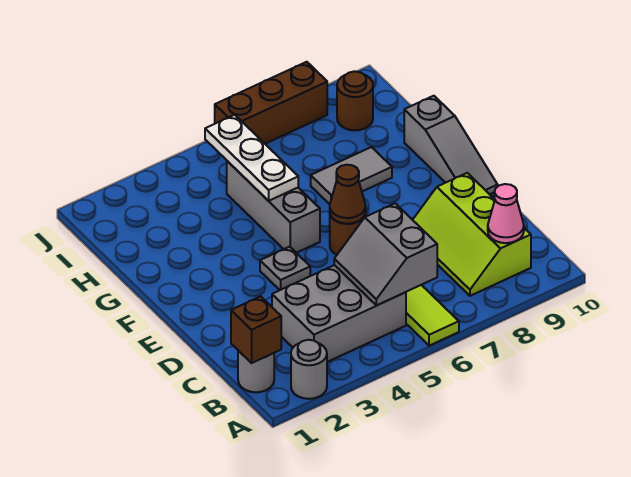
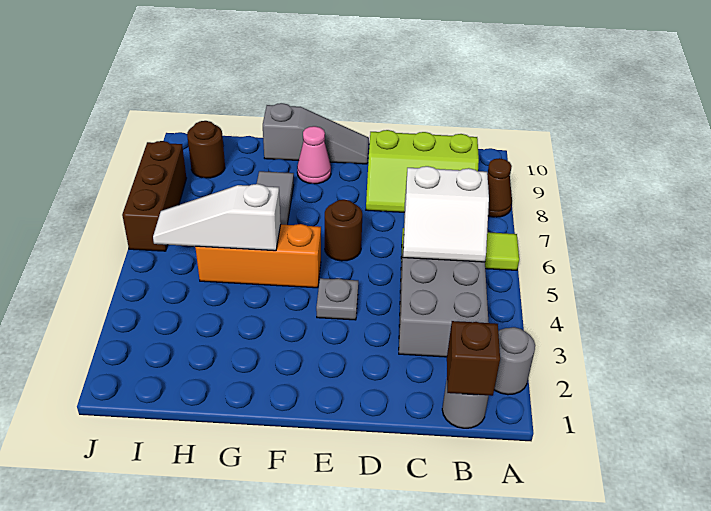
grey slope B5:C6 level 2 top 6 -> white slope B5:C6 level 2 top 6
pink cone B9 level 2 -> pink cone F9 level 1
brown cone E6 level 2 -> brown cone A8 level 1
grey brick F5:H5 level 1 -> orange brick F5:H5 level 1
white plate G5:I5 level 2 -> white slope G5:I5 level 2 top G

